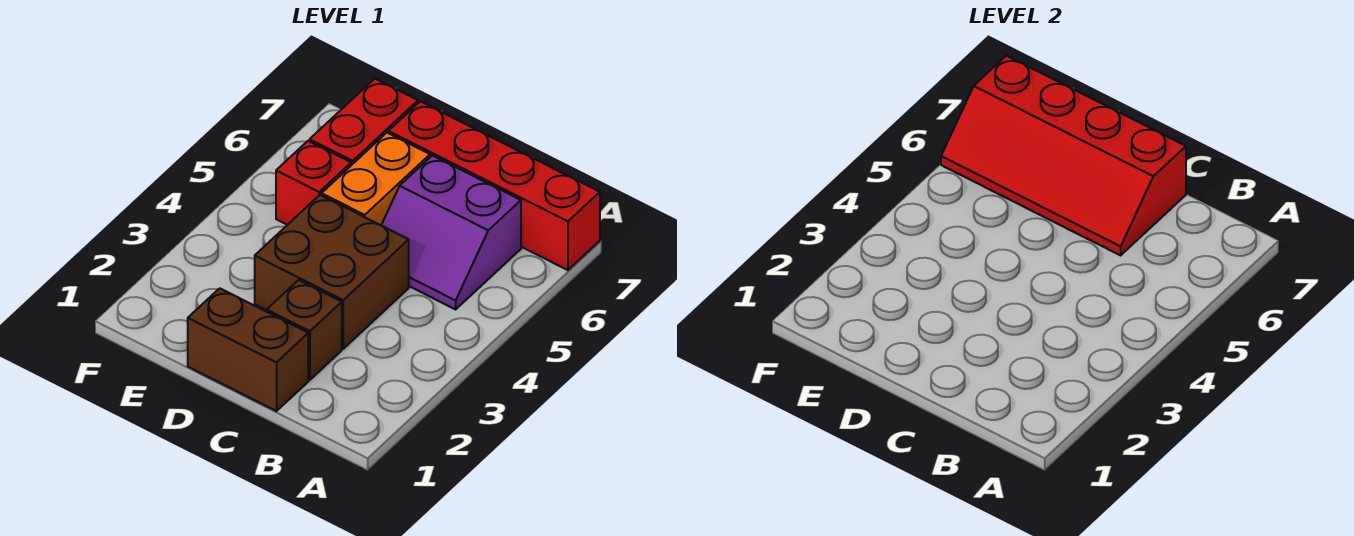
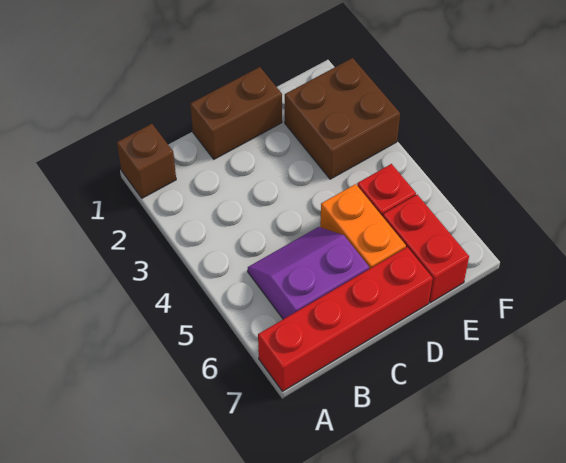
brown brick C2 level 1 -> brown brick A1 level 1
brown brick C3:D4 level 1 -> brown brick E2:F3 level 1
red slope C6:F7 level 2 top 7 -> none

